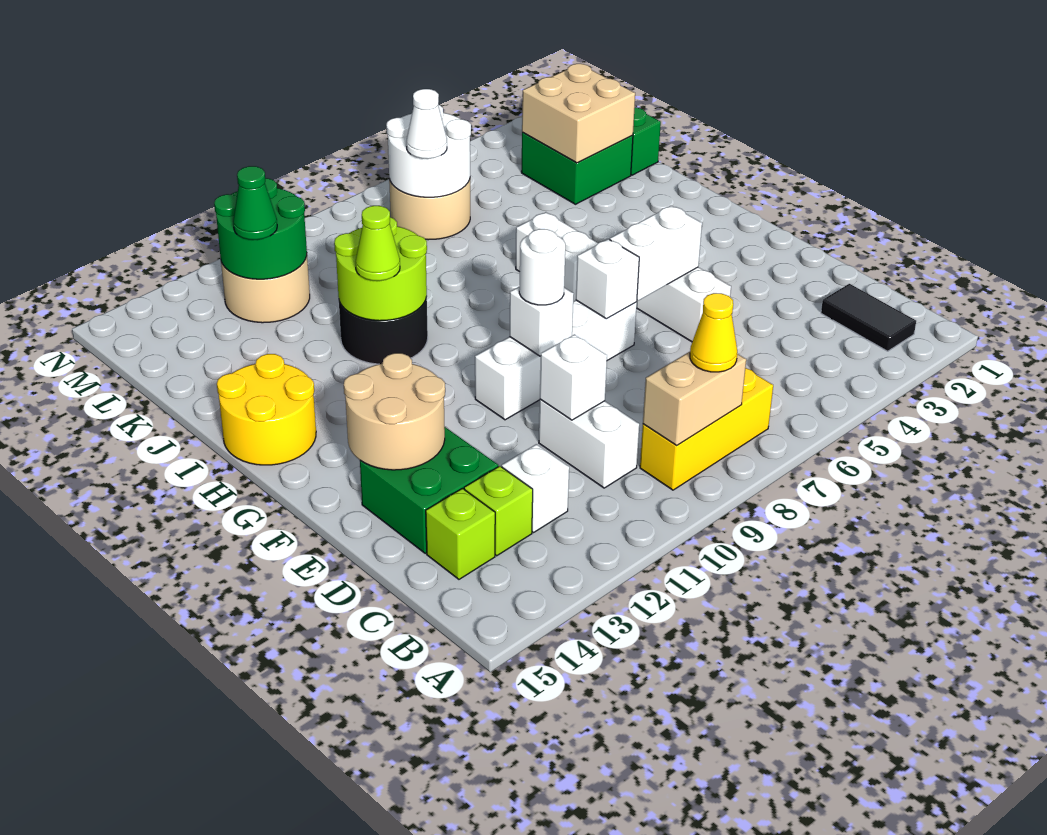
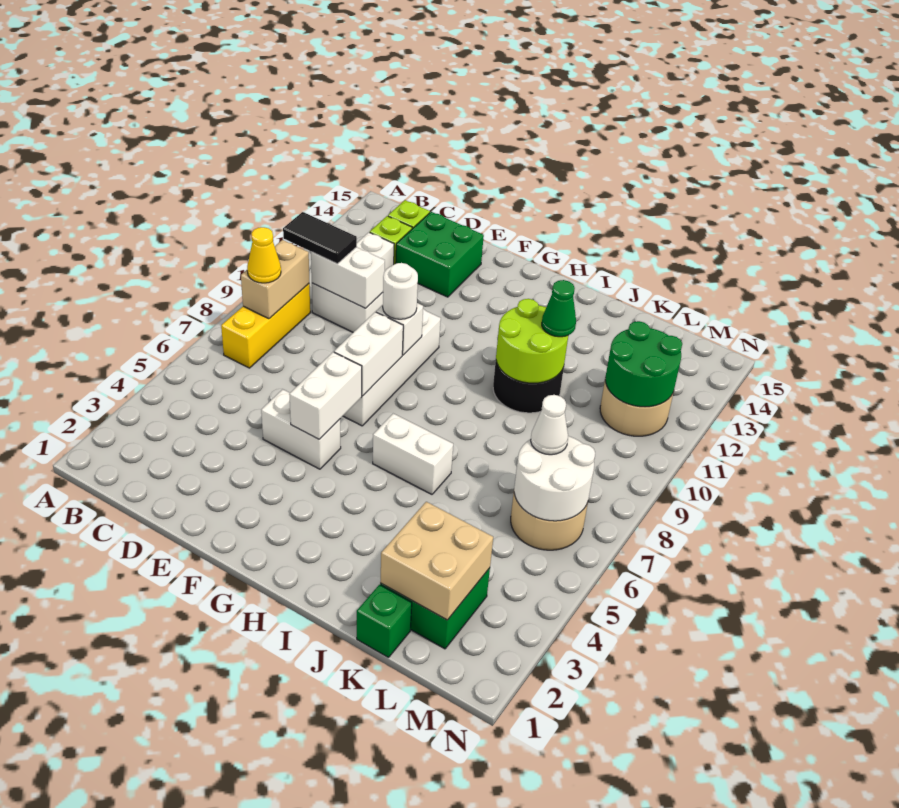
black tile B2:C2 level 1 -> black tile B10:C10 level 3
white brick D10 level 2 -> white brick C10:D10 level 2
tan round brick E13:F14 level 2 -> none
white brick F7 level 2 -> white brick F7:F8 level 2
yellow round brick H14:I15 level 1 -> none
lime cone I11 level 3 -> none
green cone L12 level 3 -> green cone J11 level 3

